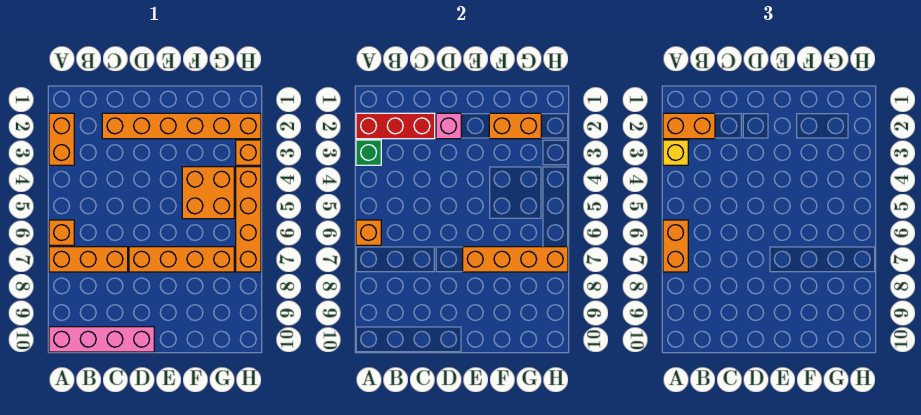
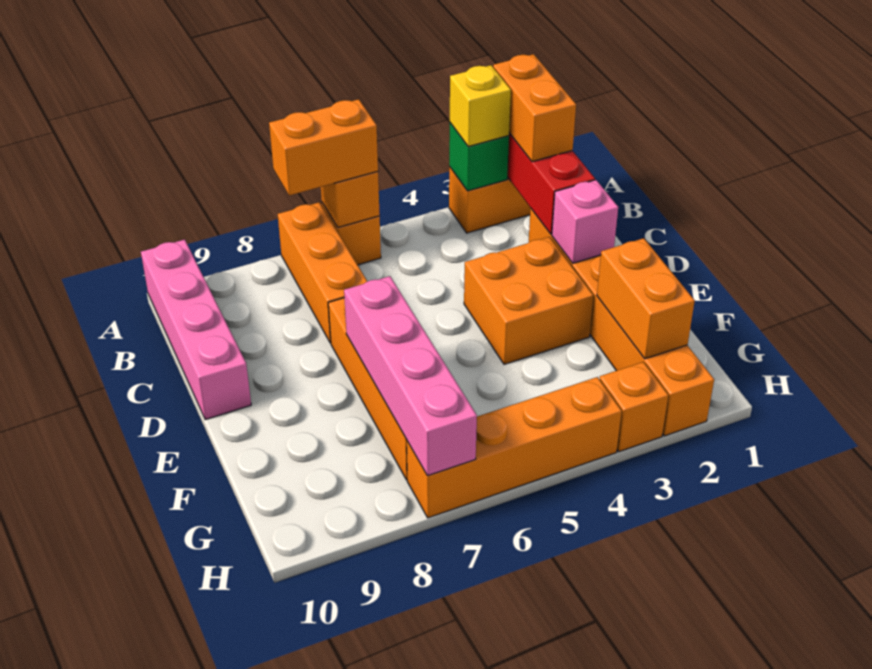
orange brick E7:H7 level 2 -> pink brick E7:H7 level 2
orange brick F4:G5 level 1 -> orange brick D3:E4 level 1

